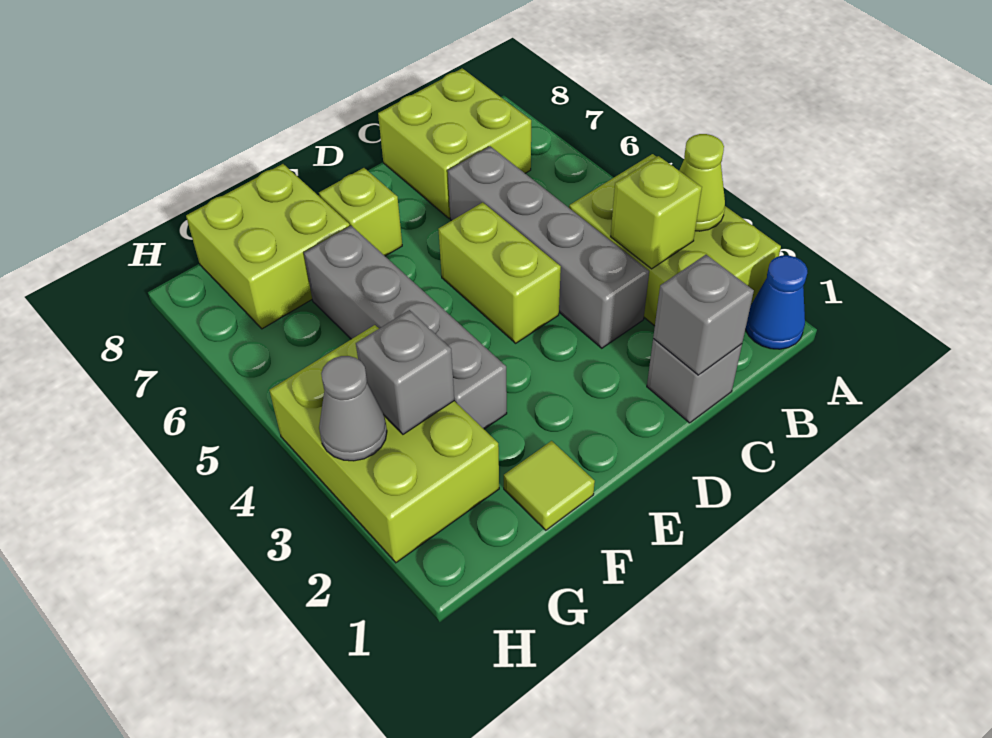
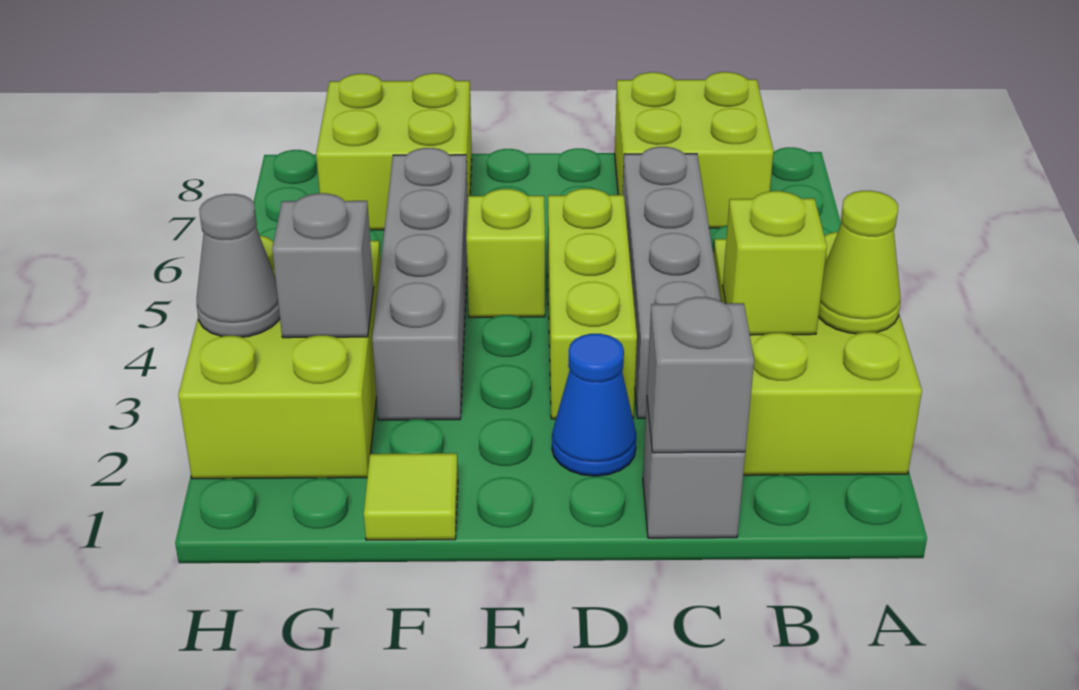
blue cone A1 level 1 -> blue cone D2 level 1
lime brick D4:D5 level 1 -> lime brick D3:D5 level 1
lime brick E7 level 1 -> lime brick E5 level 1

